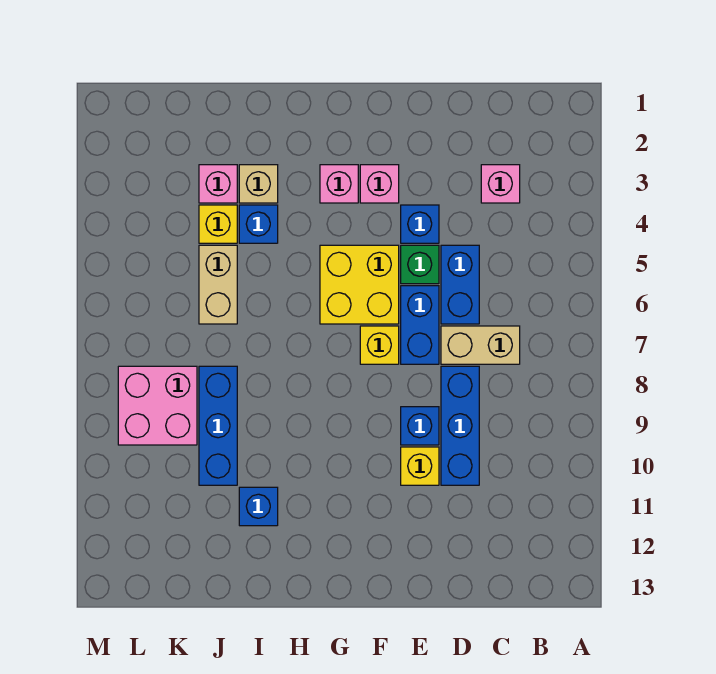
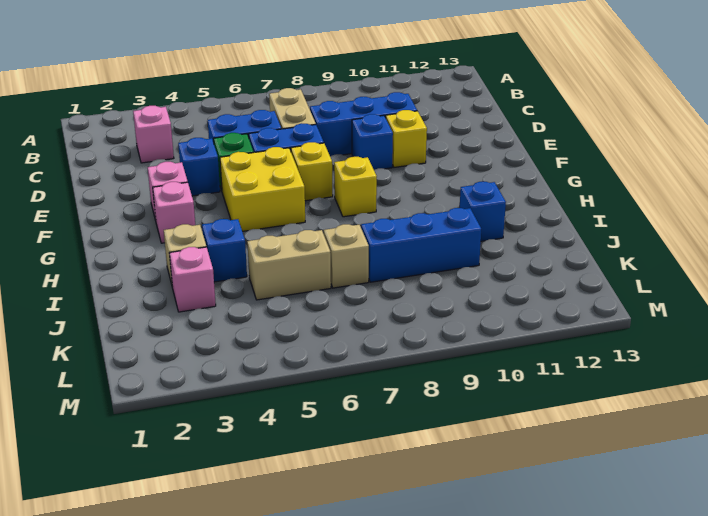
yellow brick J4 level 1 -> yellow brick G8 level 1
none -> tan brick J7 level 1
pink brick K8:L9 level 1 -> none

